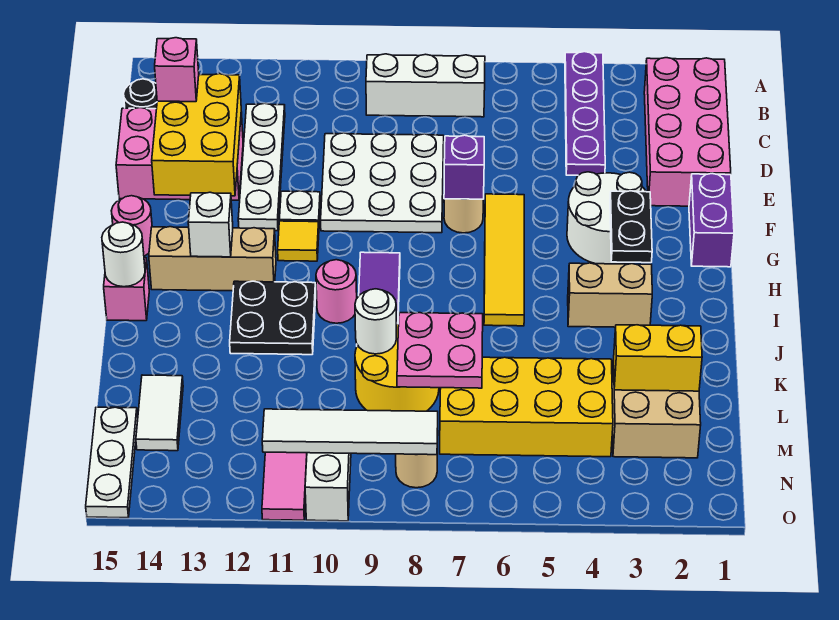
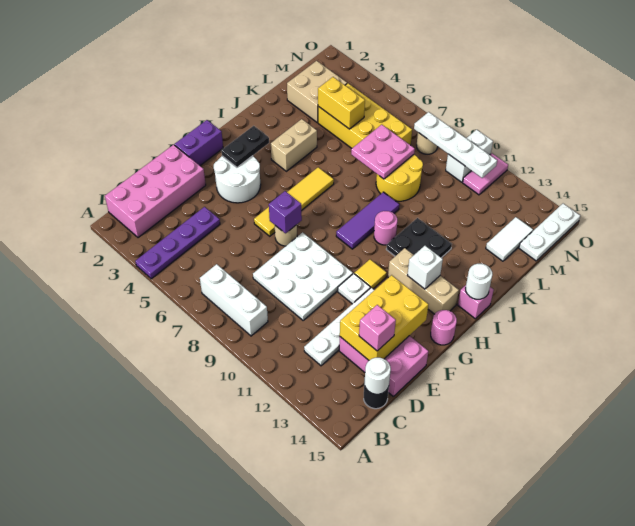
tan brick I3:I4 level 1 -> tan brick I4:J4 level 1
white round brick K9 level 2 -> white round brick C15 level 2
yellow brick L2:L3 level 2 -> yellow brick L4:L5 level 2
white tile N8:N11 level 2 -> white plate N8:N11 level 2

